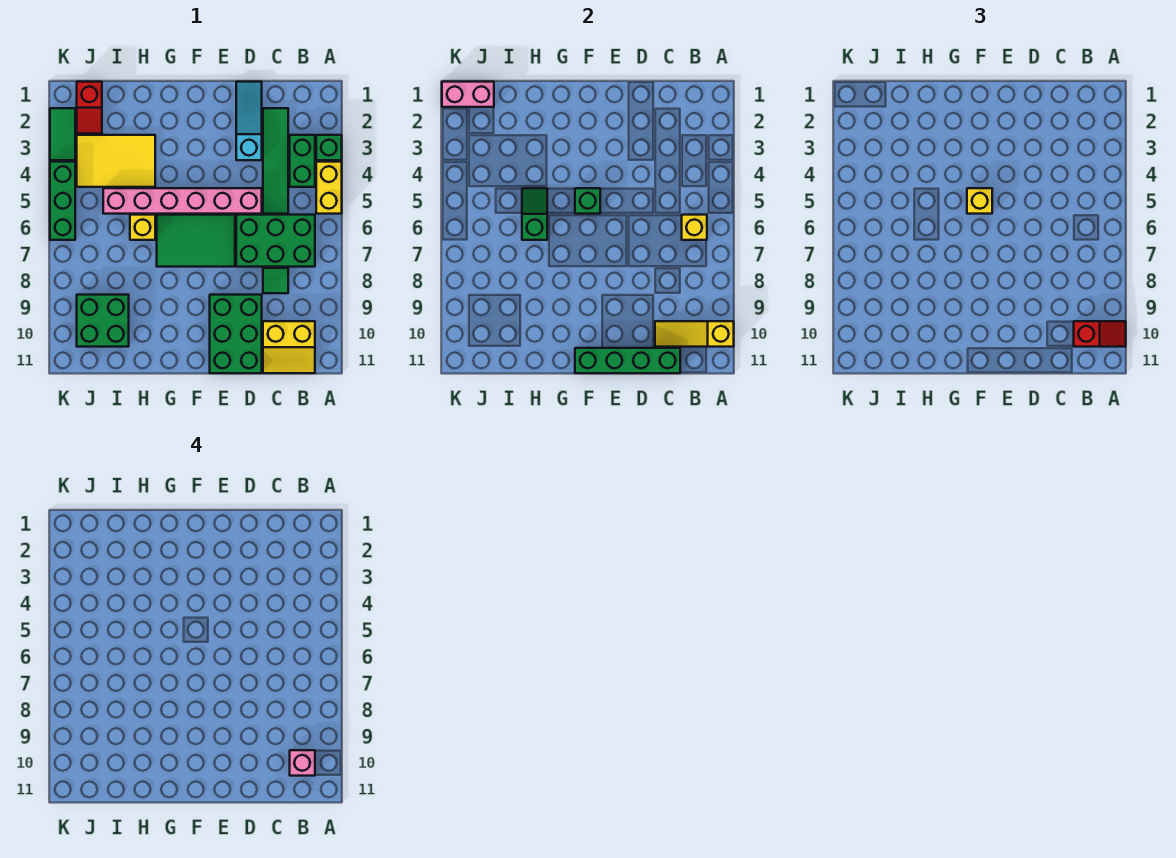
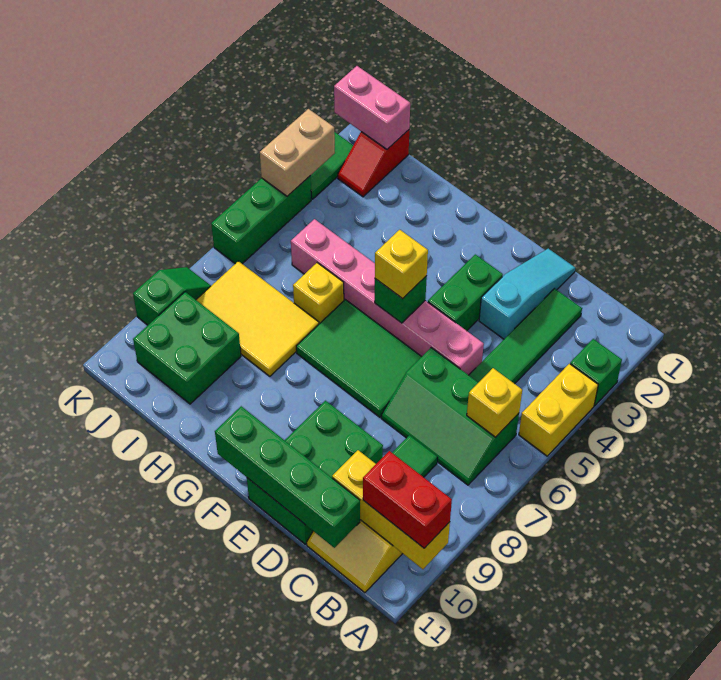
yellow slope A10:C10 level 2 top A -> yellow brick A10:C10 level 2
red slope A10:B10 level 3 top B -> red brick A10:B10 level 3
green brick B3:B4 level 1 -> green brick E3:E4 level 1
green brick B6:D7 level 1 -> green slope B6:D7 level 1 top 6
pink brick B10 level 4 -> none
yellow tile H3:J4 level 1 -> yellow tile H7:J8 level 1
green slope H5:H6 level 2 top 6 -> green slope K8:K9 level 1 top 9
none -> tan brick K3:K4 level 2

